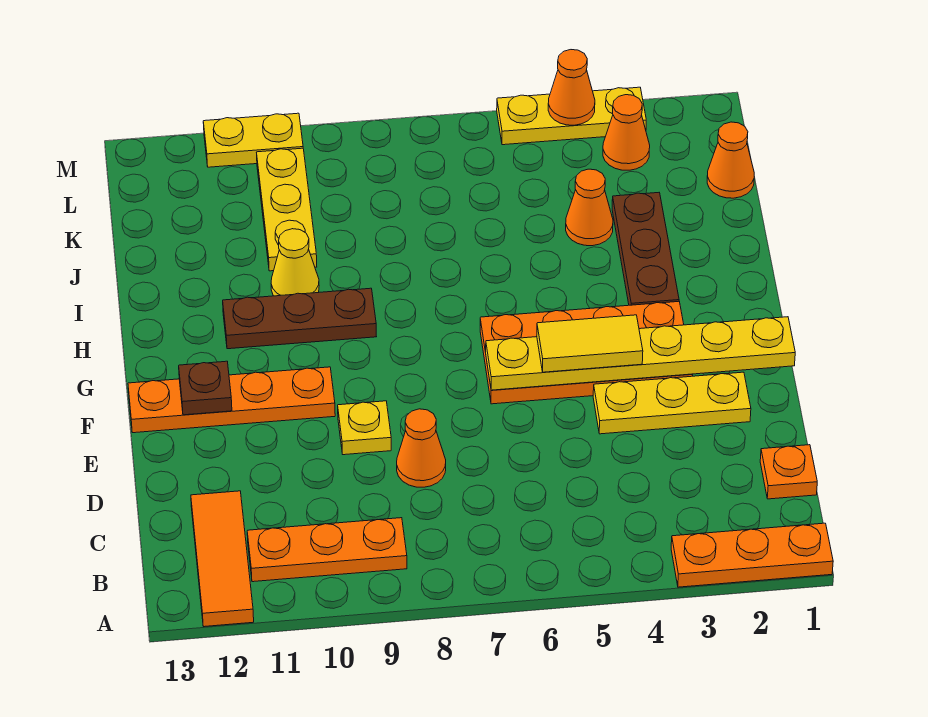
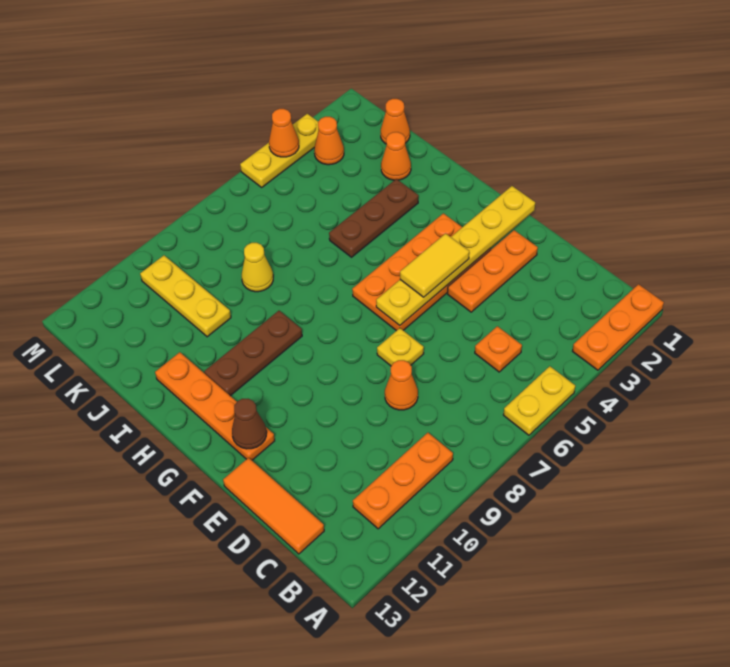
orange tile A12:C12 level 1 -> orange tile C13:E13 level 1
orange plate C1 level 1 -> orange plate C5 level 1
yellow plate E2:E4 level 1 -> orange plate E2:E4 level 1
yellow plate E9 level 1 -> yellow plate E7 level 1
orange plate F10:F13 level 1 -> orange plate F12:I12 level 1
brown plate F12 level 2 -> brown cone F12 level 2
brown plate H3:J3 level 1 -> brown plate I3:I5 level 1
yellow cone I10 level 1 -> yellow cone J8 level 1
orange cone J4 level 1 -> orange cone J2 level 1
yellow plate M10:M11 level 1 -> yellow plate A5:A6 level 1

